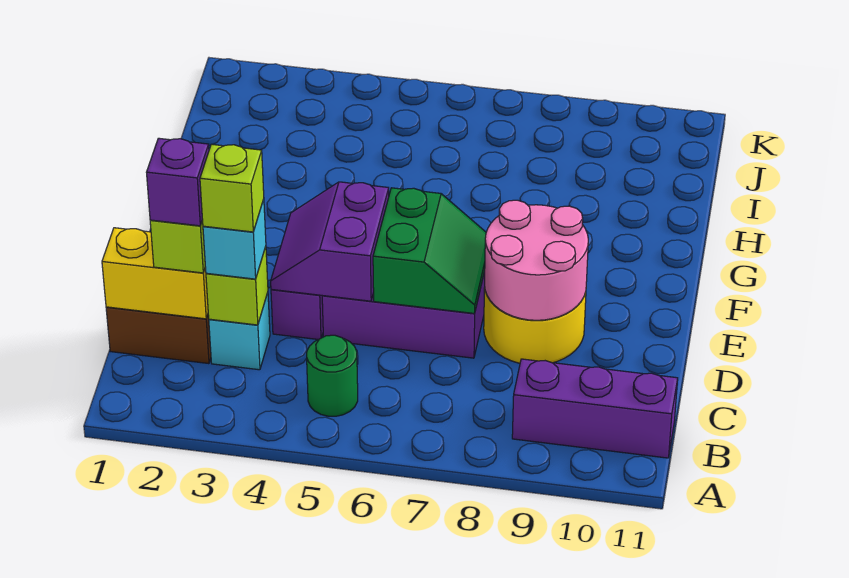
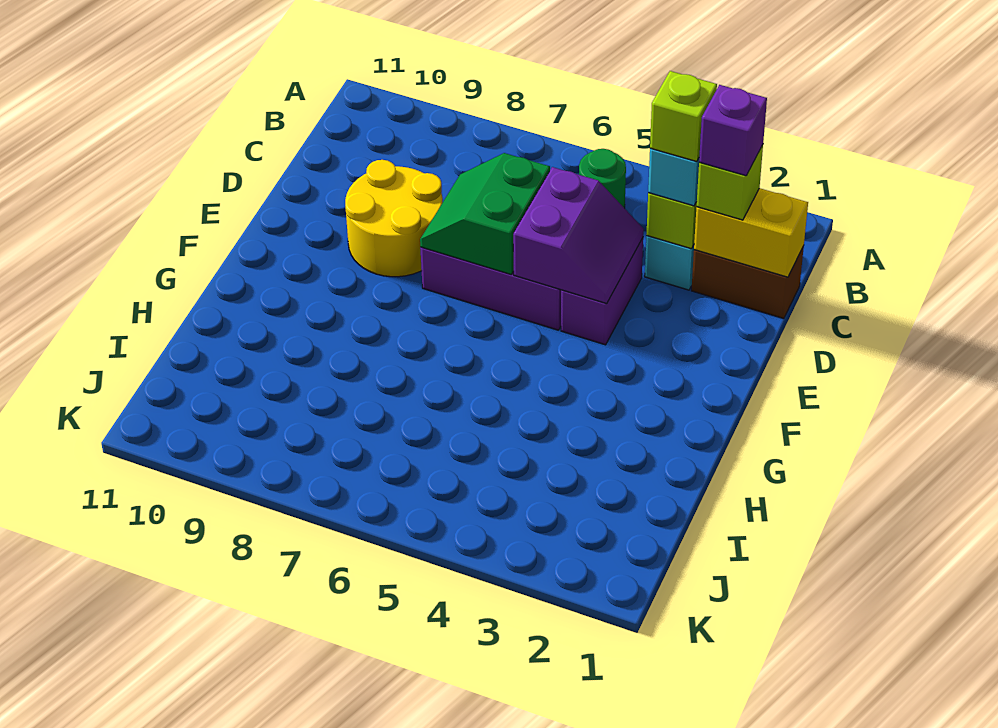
purple brick B9:B11 level 1 -> none
pink round brick D8:E9 level 2 -> none

